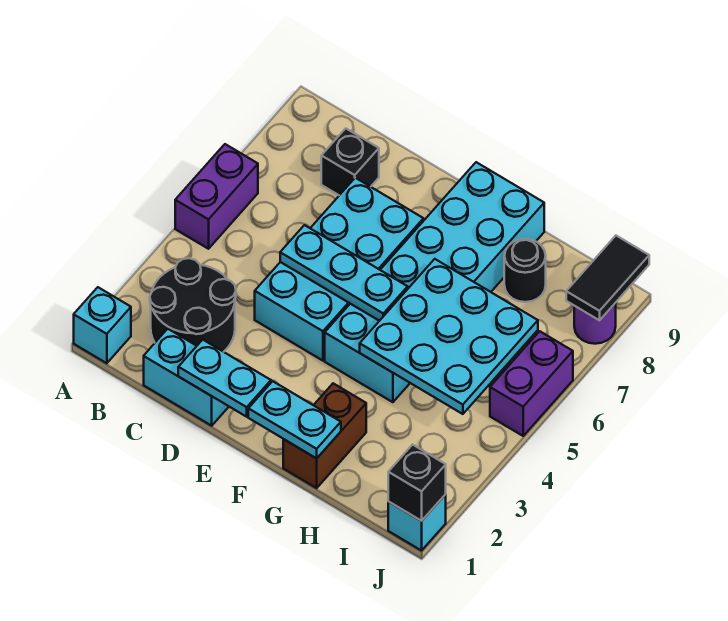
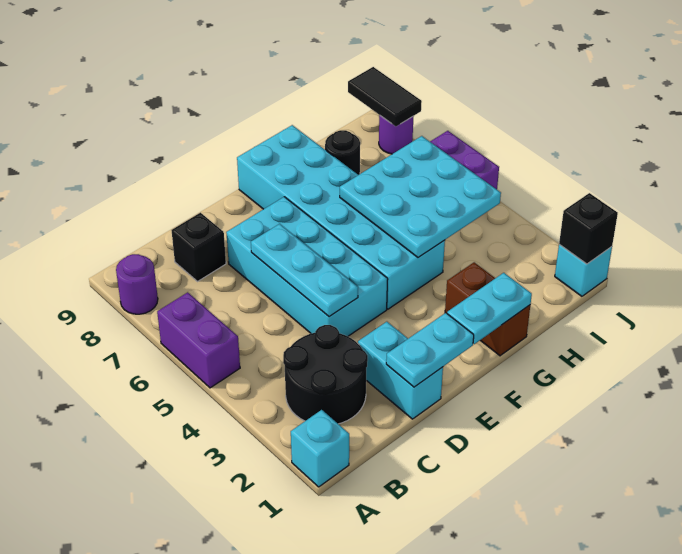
none -> purple round brick A8 level 1
cyan brick C1:D1 level 1 -> cyan brick D1:D2 level 1
cyan plate D5:F5 level 2 -> cyan plate D4:D6 level 2

